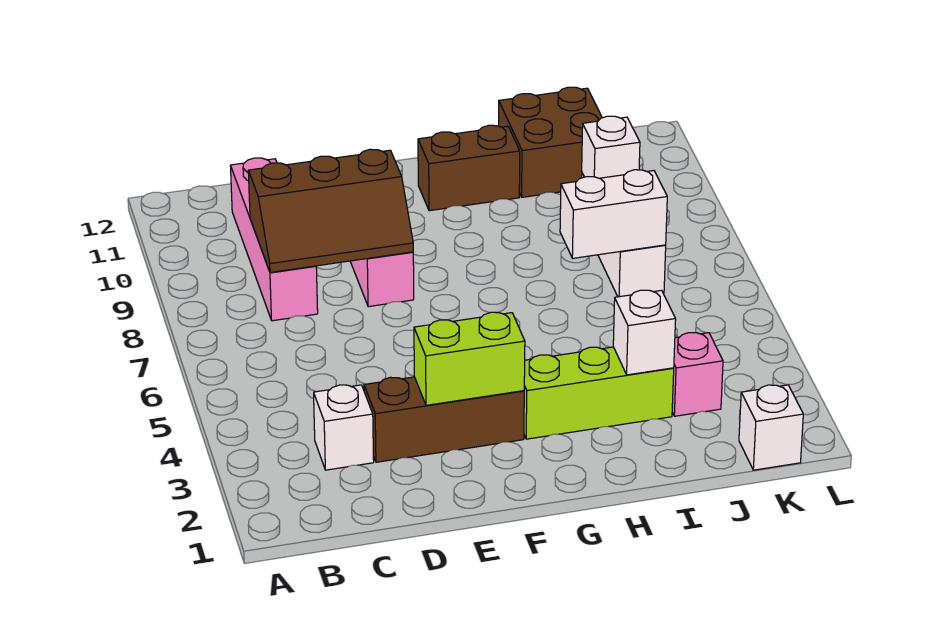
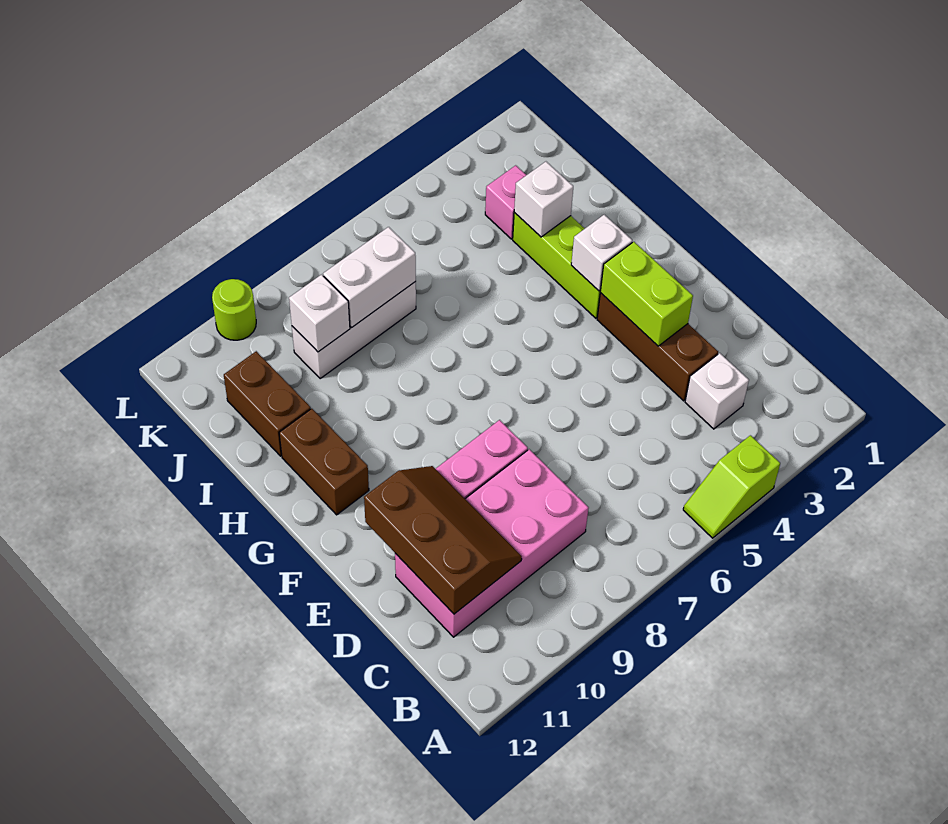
none -> lime slope A4:A5 level 1 top 4
pink brick C8:C11 level 1 -> pink brick C8:D11 level 1
brown slope C8:E9 level 2 top 9 -> brown slope C10:E11 level 2 top 11
white brick I7:J7 level 2 -> white brick J7:J8 level 2
brown brick I11:J12 level 1 -> brown brick I11:J11 level 1
white brick K1 level 1 -> white brick G3 level 2
none -> lime round brick L10 level 1

